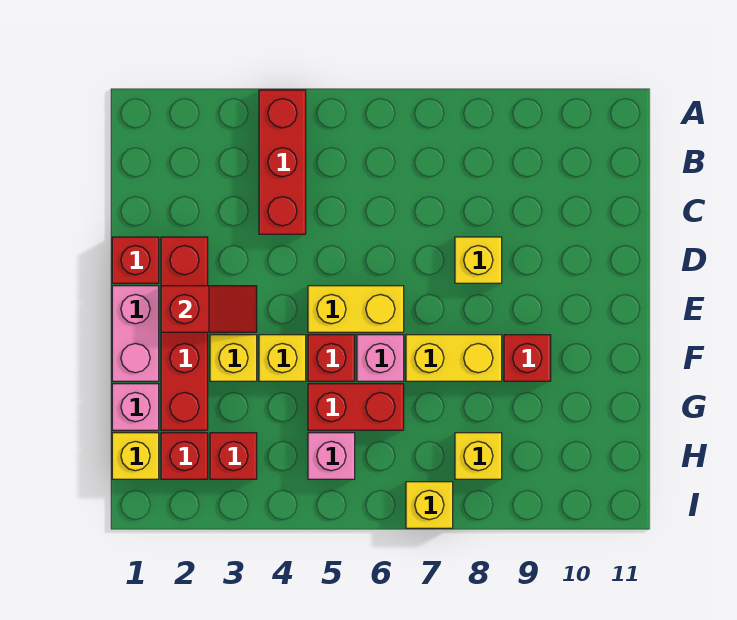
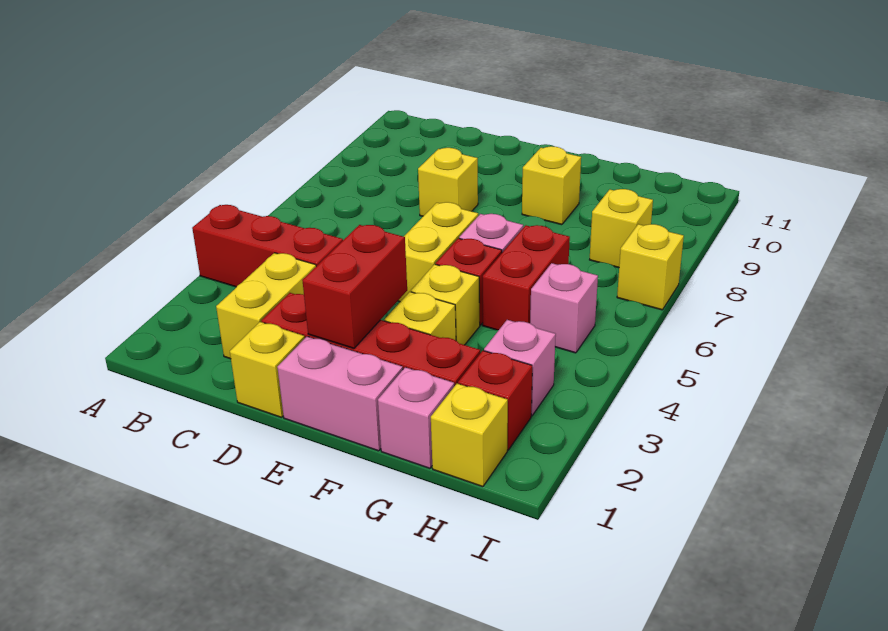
red brick D1 level 1 -> yellow brick D1 level 1
red slope E2:E3 level 2 top 2 -> red brick E2:E3 level 2
yellow brick F7:F8 level 1 -> yellow brick C2:C3 level 1
red brick F9 level 1 -> yellow brick F9 level 1
red brick H3 level 1 -> pink brick H3 level 1

